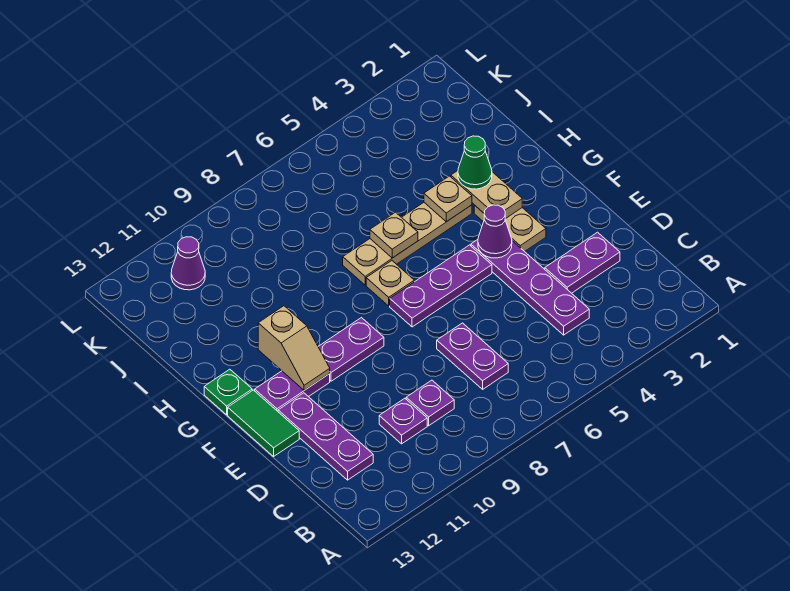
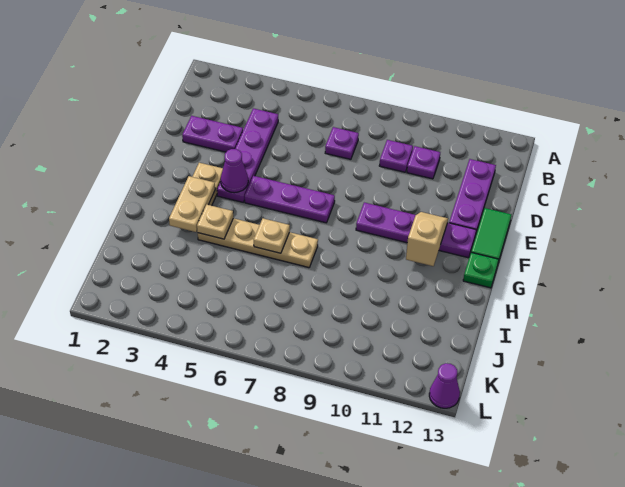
purple plate C7:D7 level 1 -> purple plate C7 level 1
tan plate G7 level 1 -> none
green cone H3 level 3 -> none
purple cone K11 level 1 -> purple cone L13 level 1

